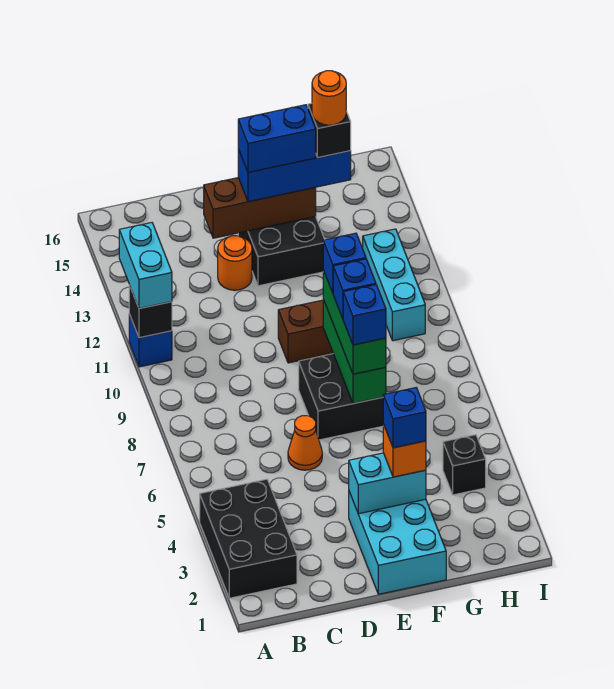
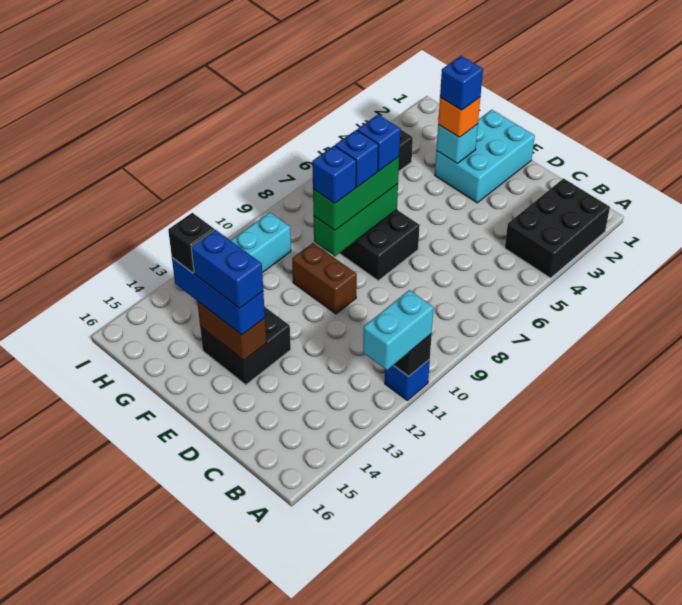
orange cone D6 level 1 -> none
orange round brick D13 level 1 -> none
brown brick D14:F14 level 2 -> brown brick E14:F14 level 2
cyan brick E3:F3 level 2 -> cyan brick F3 level 2
orange round brick G14 level 5 -> none

